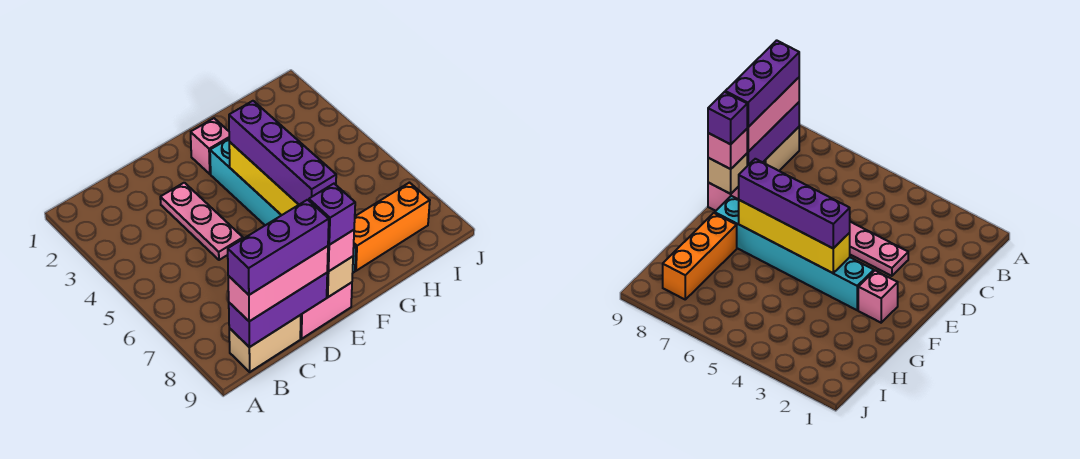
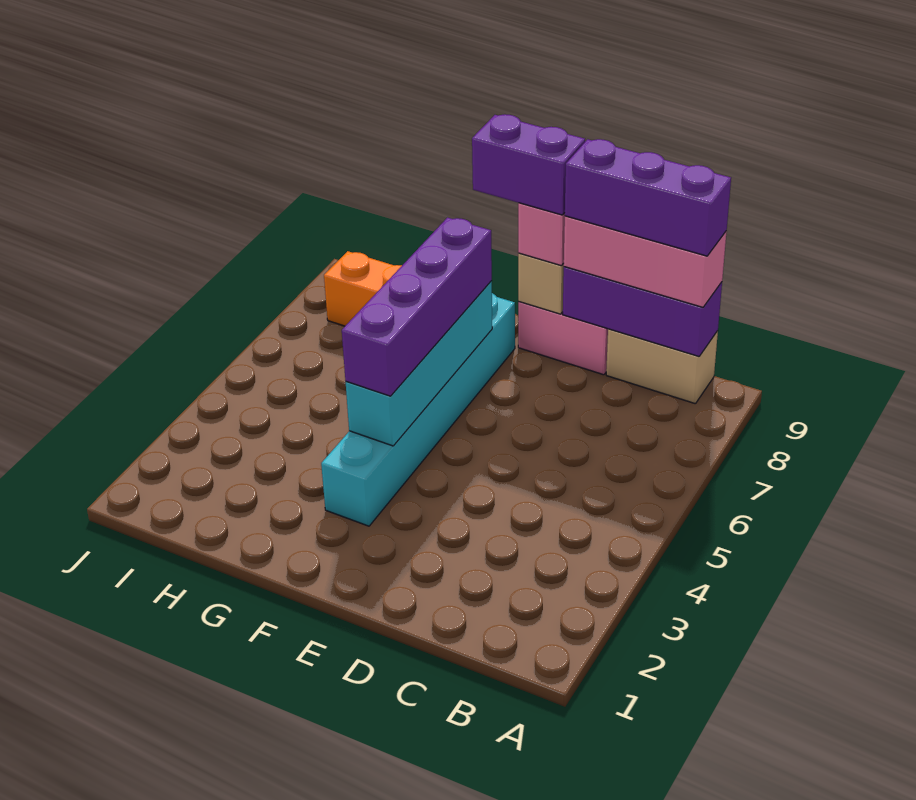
pink plate D3:D5 level 1 -> none
purple brick E9 level 4 -> purple brick E9:F9 level 4
pink brick F2 level 1 -> none
yellow brick F4:F7 level 2 -> cyan brick F4:F7 level 2

